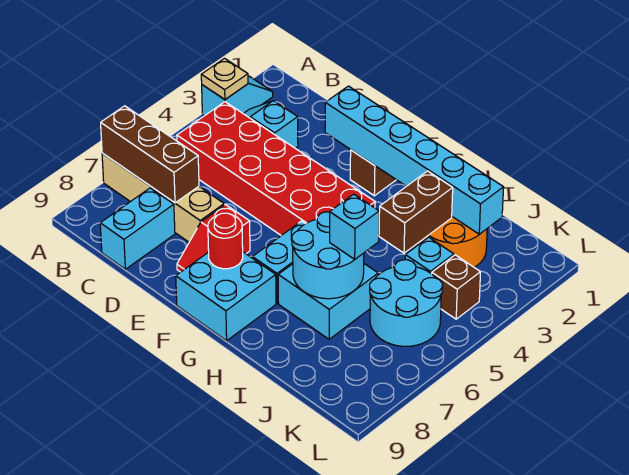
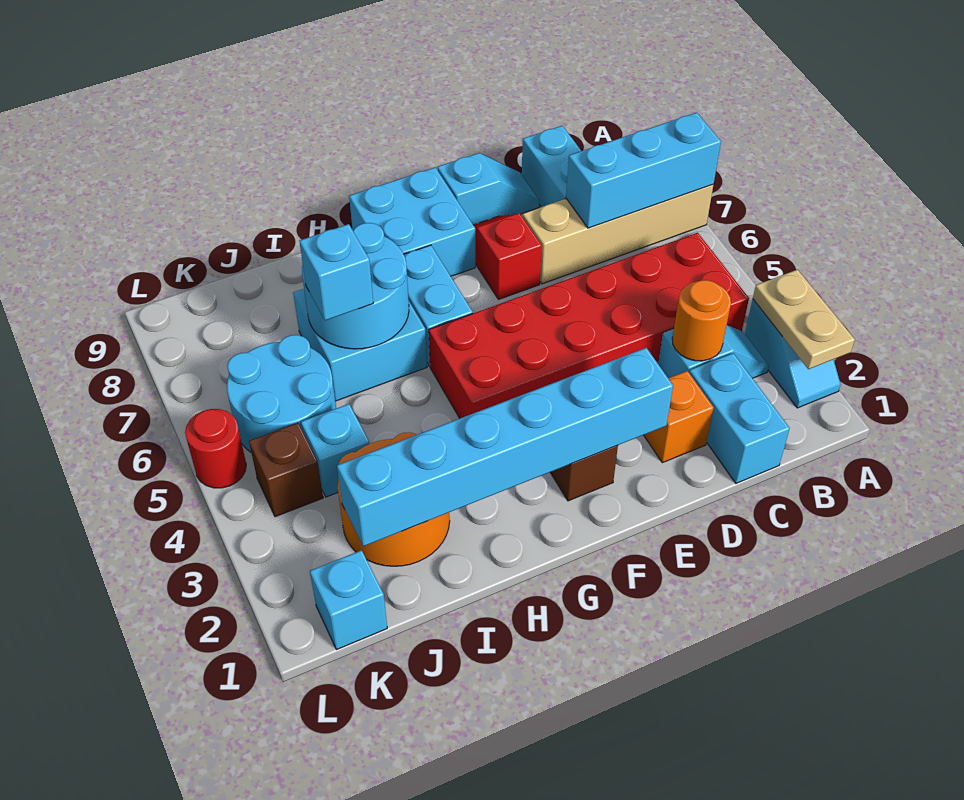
tan plate A3 level 2 -> tan plate A2:A3 level 2
brown brick A7:C7 level 2 -> cyan brick A7:C7 level 2
none -> cyan brick C1:C2 level 1
none -> orange round brick C3 level 2
none -> orange brick D2 level 1
none -> cyan slope D9:E9 level 1 top E
red round brick F8 level 2 -> red round brick L5 level 1
brown brick I3:I4 level 2 -> none
none -> cyan brick K1 level 1

